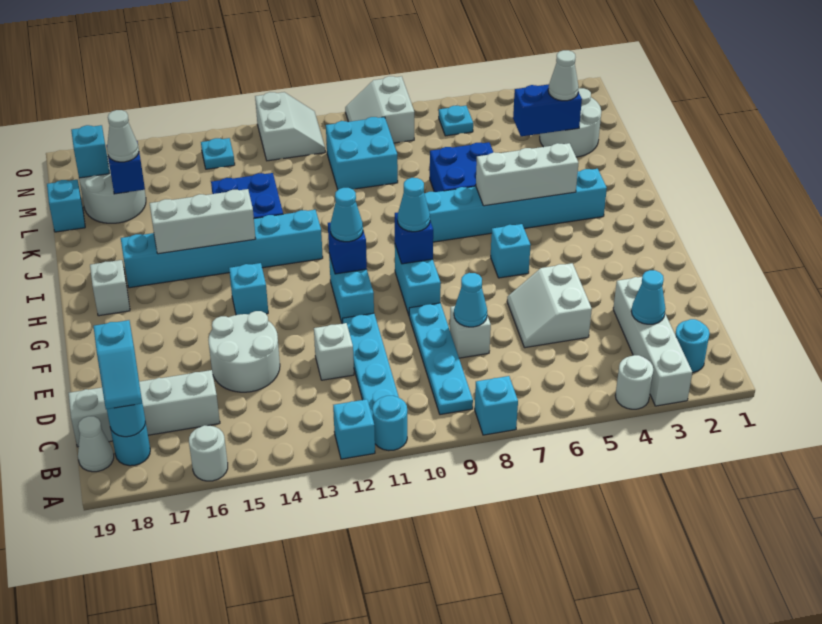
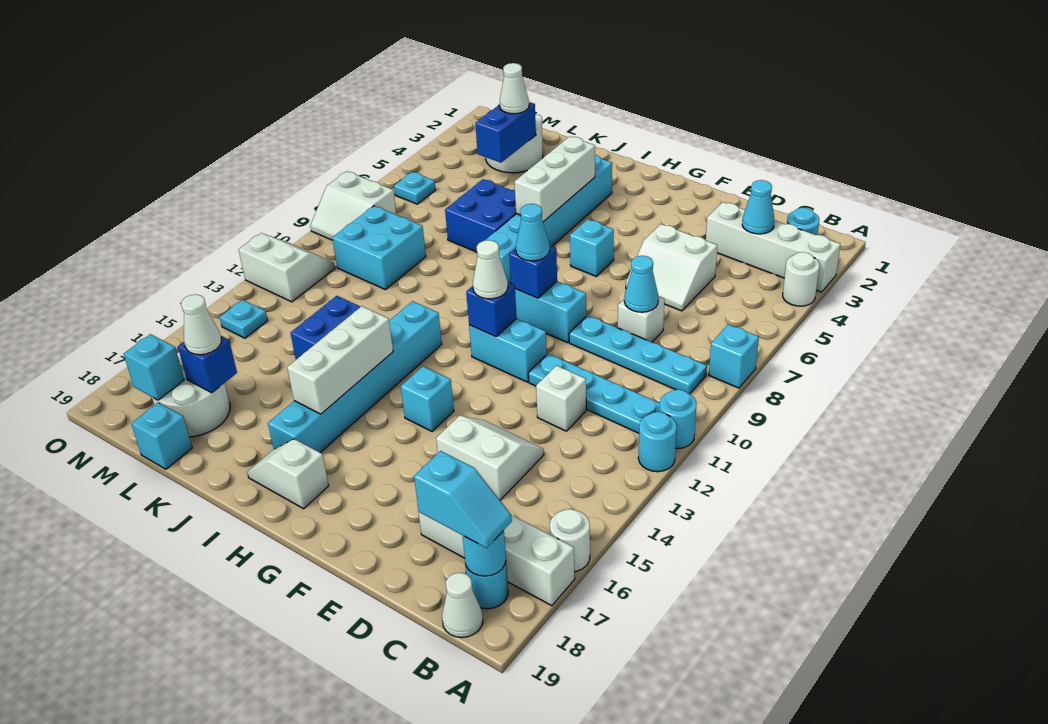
cyan brick A12 level 1 -> cyan round brick A12 level 1
white brick C16:C19 level 1 -> white brick A17:D17 level 1
white round brick D14:E15 level 1 -> white slope D14:E15 level 1 top 15
cyan cone G11 level 3 -> white cone G11 level 3

